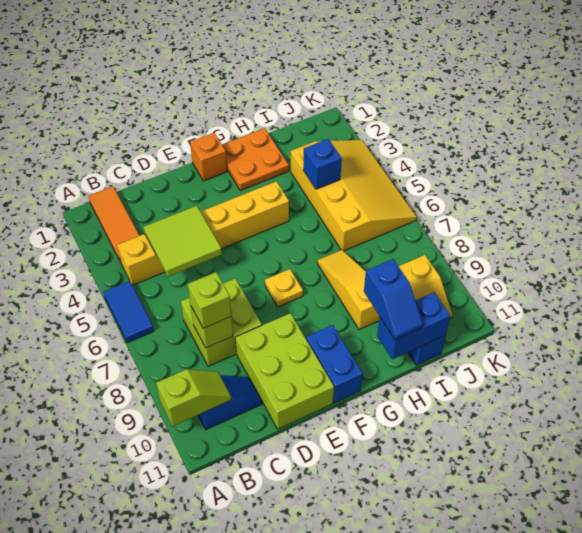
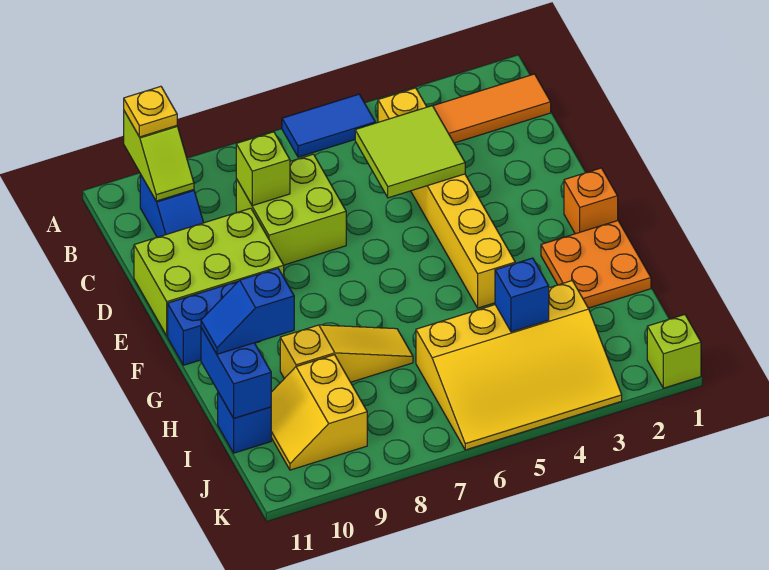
lime brick C8 level 3 -> lime brick K1 level 1
yellow plate F7 level 1 -> yellow plate A10 level 3

